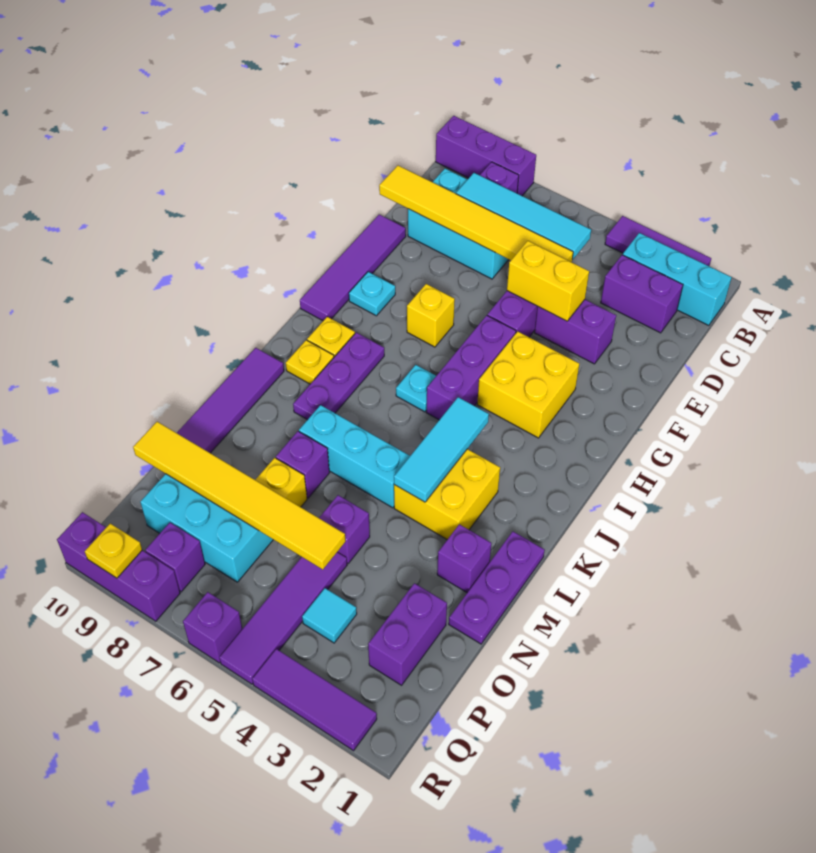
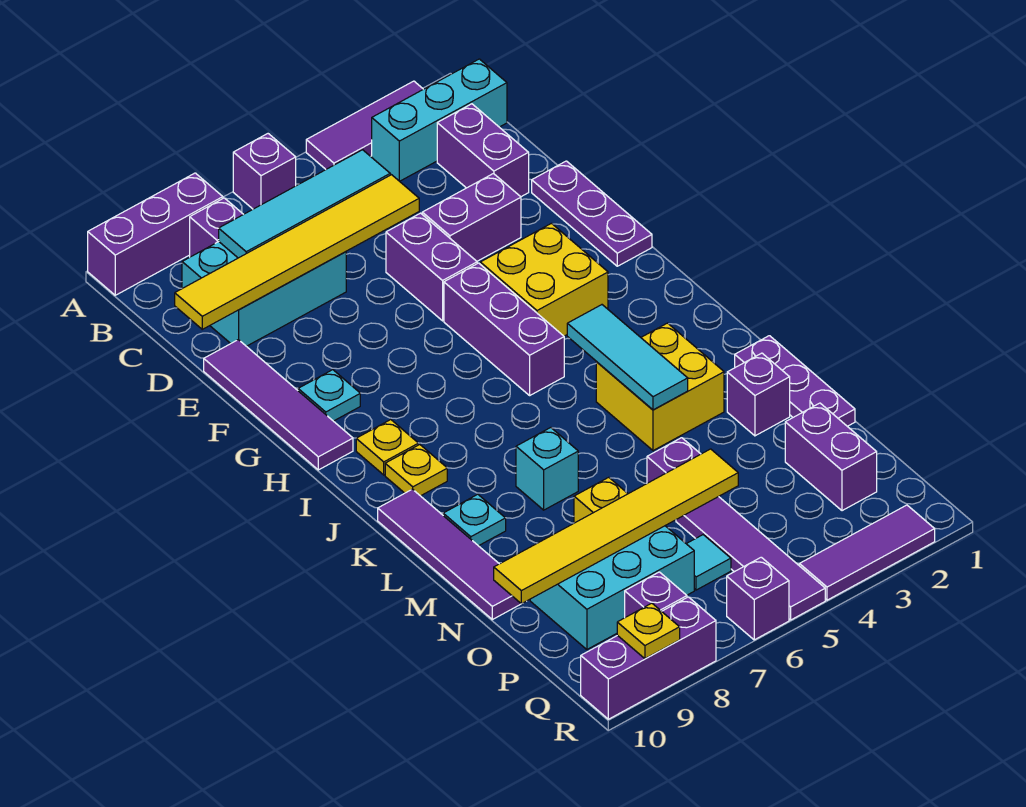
purple brick C2:C3 level 1 -> purple brick C2:D2 level 1
yellow brick E4:E5 level 2 -> none
yellow brick G7 level 1 -> none
cyan plate I6 level 1 -> cyan plate L9 level 1
purple plate I8:K8 level 1 -> purple plate E1:G1 level 1
cyan brick L5:L7 level 1 -> cyan brick L7 level 1
purple brick M7 level 1 -> purple brick A6 level 1
cyan tile P4 level 1 -> cyan tile P6 level 1

